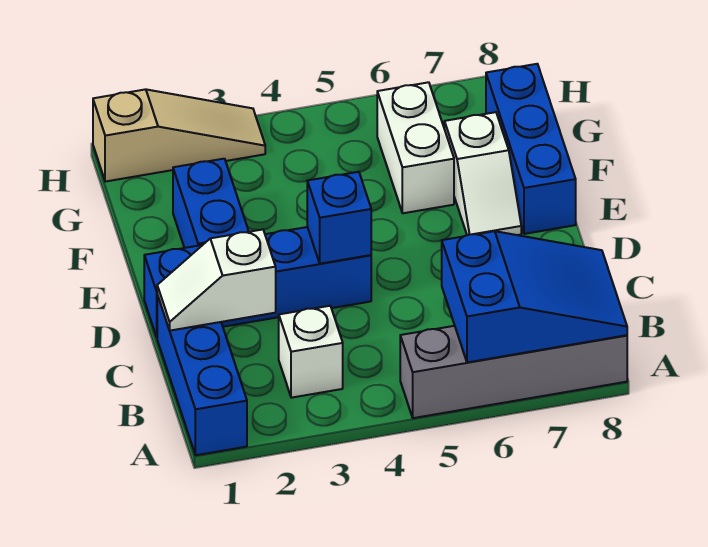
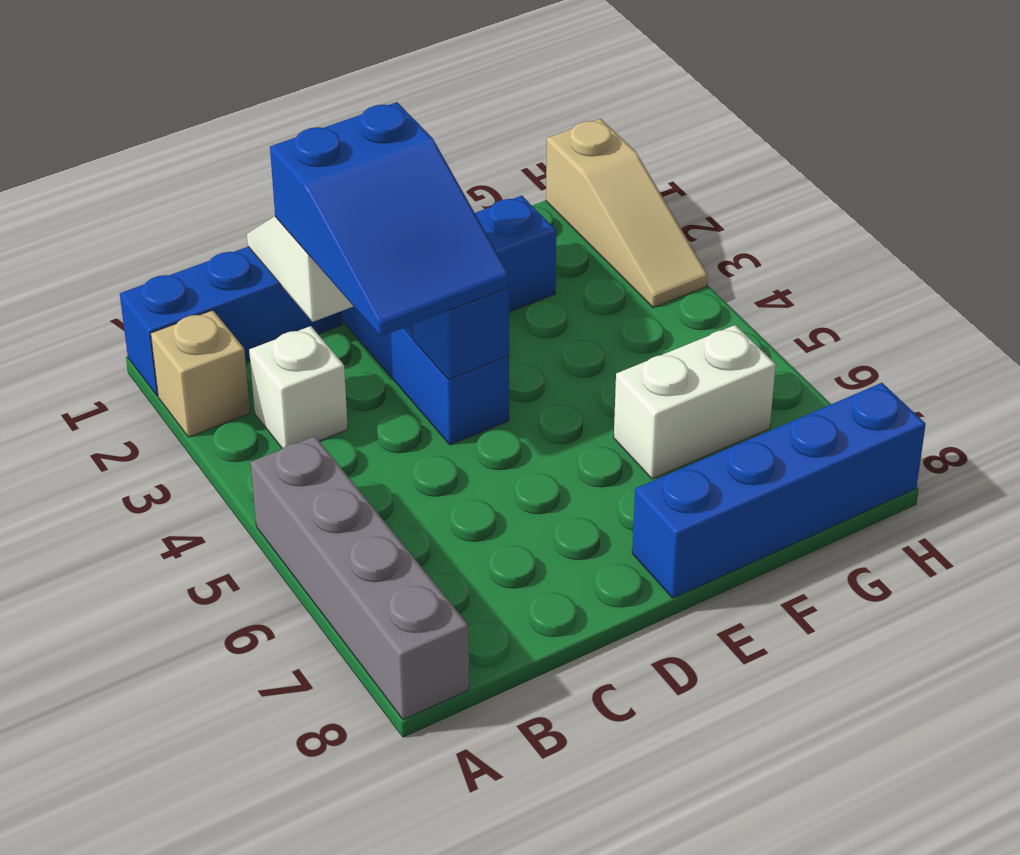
none -> tan brick A2 level 1
blue slope A6:B8 level 2 top 6 -> blue slope C2:D4 level 3 top 2
white slope E7:F7 level 1 top F -> none
blue brick E8:G8 level 1 -> blue brick E8:H8 level 1

